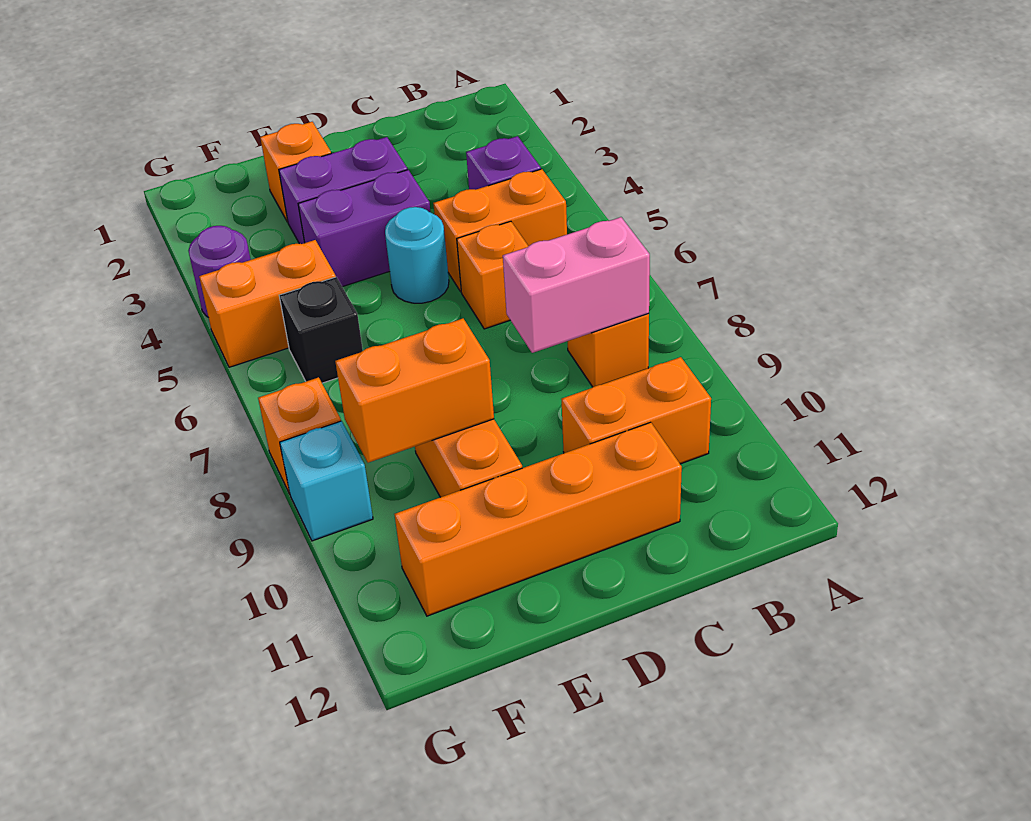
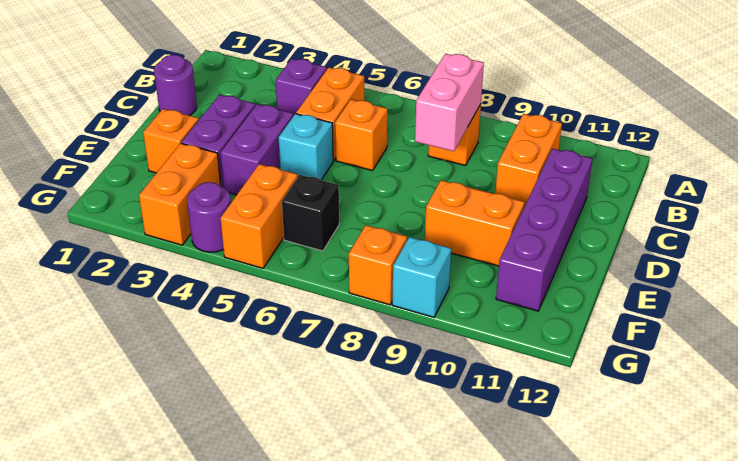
none -> purple round brick C1 level 1
orange brick C11:F11 level 1 -> purple brick C11:F11 level 1
cyan round brick D5 level 1 -> cyan brick D5 level 1
orange brick E9:F9 level 2 -> orange brick F3:G3 level 1

